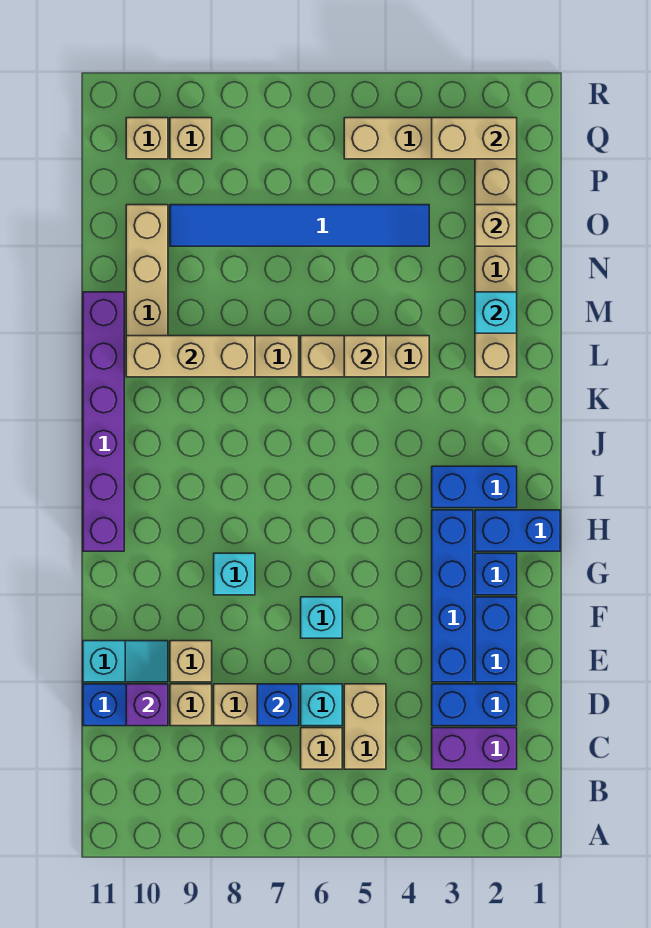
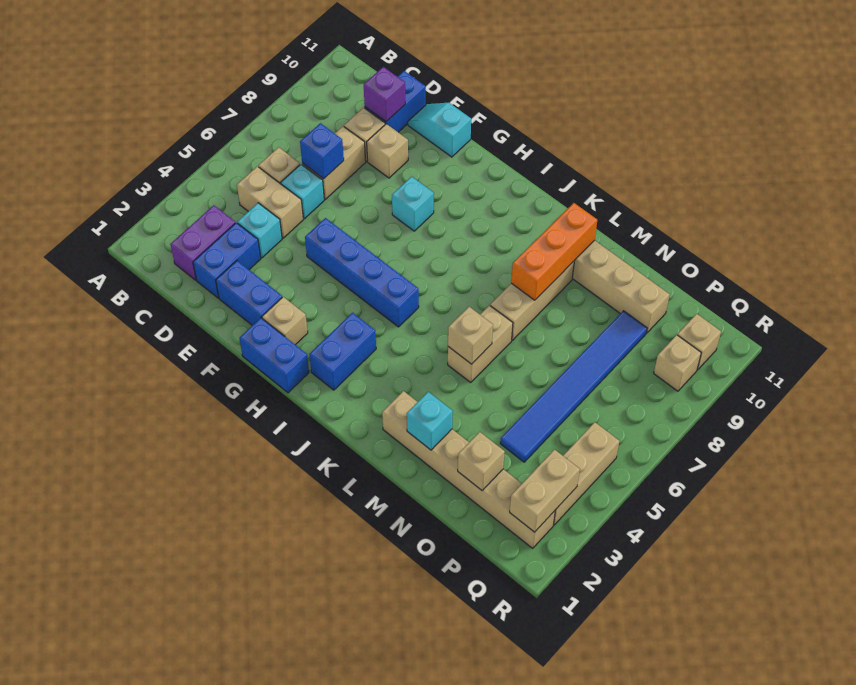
blue brick E3:H3 level 1 -> blue brick F5:I5 level 1
cyan slope E10:E11 level 1 top 11 -> cyan slope E11:F11 level 1 top F
cyan brick F6 level 1 -> cyan brick D4 level 1
blue brick G2 level 1 -> tan brick G2 level 1
blue brick H1:H2 level 1 -> blue brick G1:H1 level 1
purple brick H11:M11 level 1 -> none
tan brick L4:L6 level 1 -> tan brick L5:L6 level 1
tan brick L8:L10 level 2 -> orange brick L8:L10 level 2

